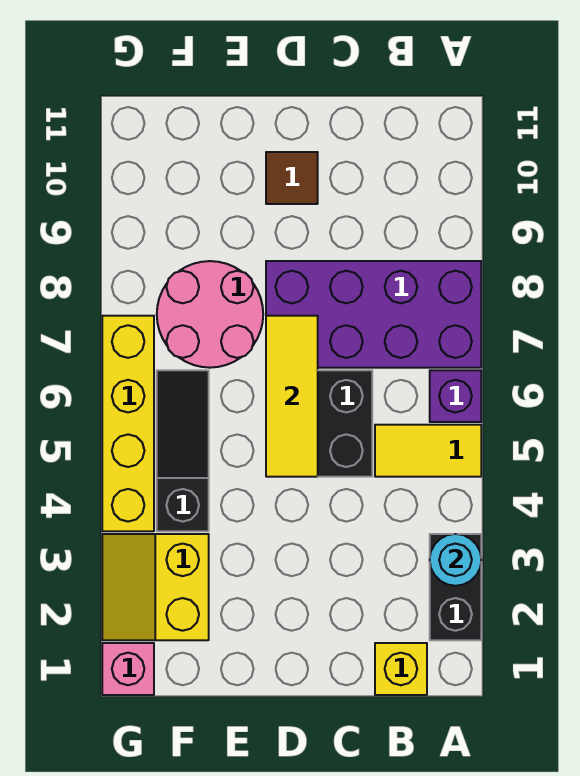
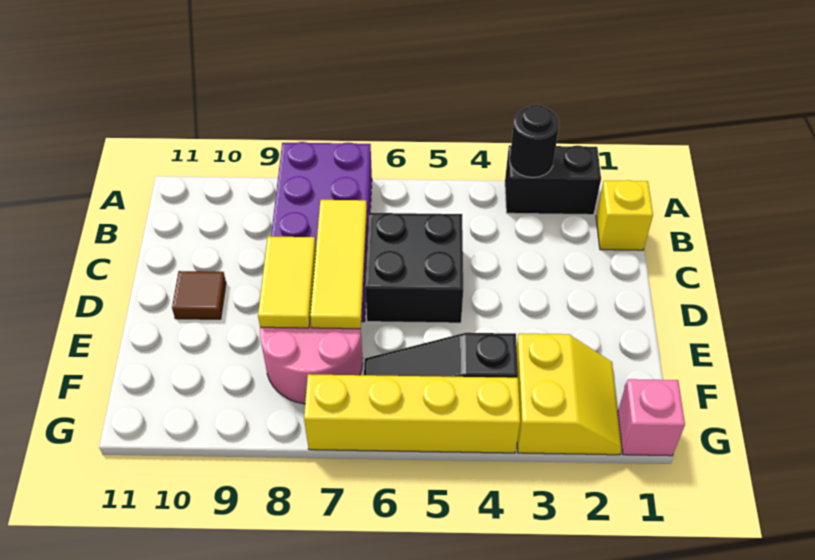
cyan round brick A3 level 2 -> black round brick A3 level 2
yellow tile A5:B5 level 1 -> yellow tile D8:E8 level 2
purple brick A6 level 1 -> none
yellow tile D5:D7 level 2 -> yellow tile C7:E7 level 2
yellow slope F2:G3 level 1 top F -> yellow slope F2:G3 level 1 top 3

